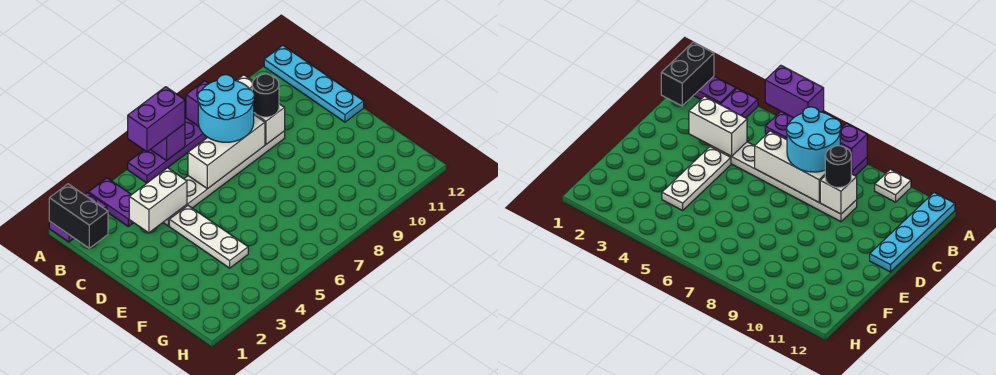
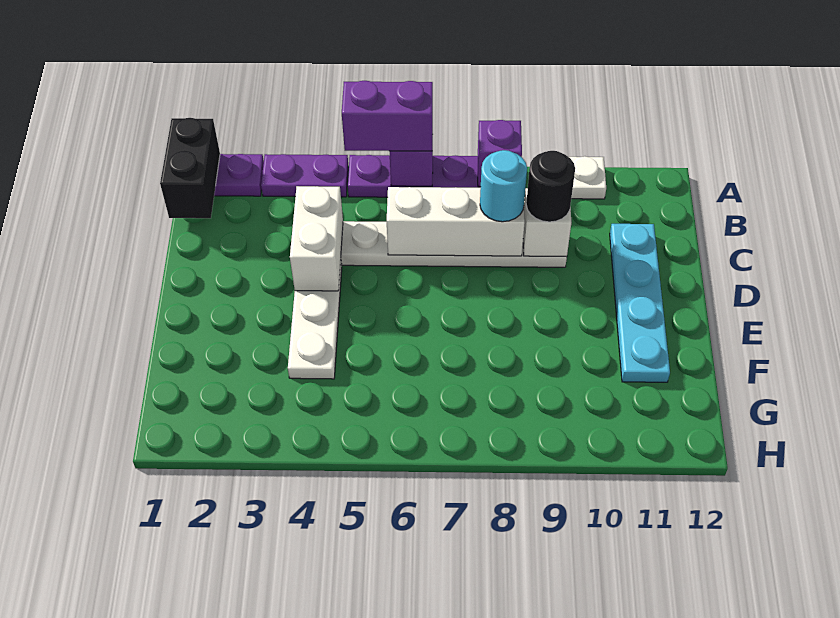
purple plate A3:B3 level 1 -> purple plate A3:A4 level 1
cyan plate A12:D12 level 1 -> cyan plate C11:F11 level 1
cyan round brick B7:C8 level 3 -> cyan round brick C8 level 3
white brick C3:C4 level 2 -> white brick C4:D4 level 2

